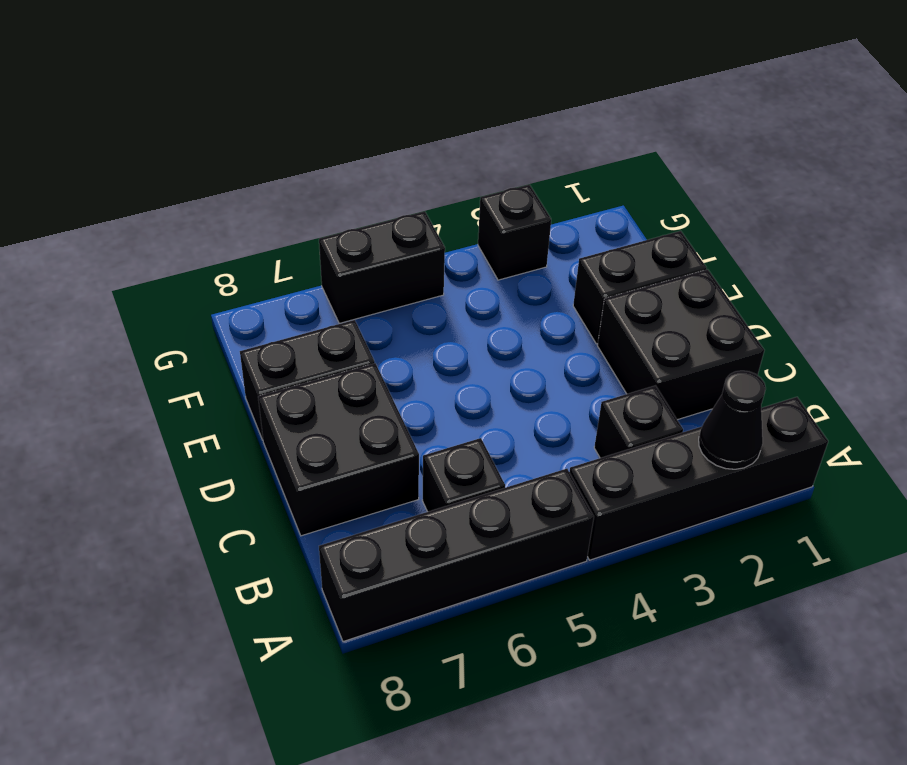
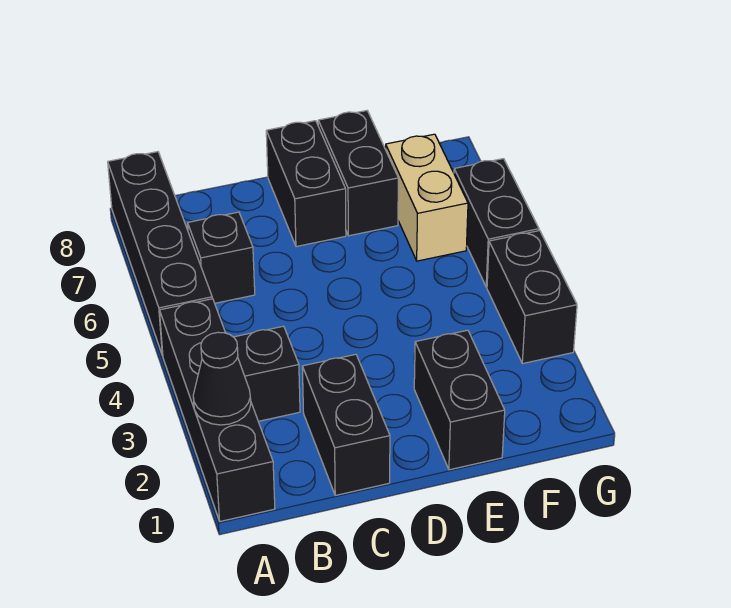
black brick C1:D2 level 1 -> black brick C1:C2 level 1
black brick C7:D8 level 1 -> black brick D7:D8 level 1
none -> tan brick F6:F7 level 1
black brick G3 level 1 -> black brick G3:G4 level 1

